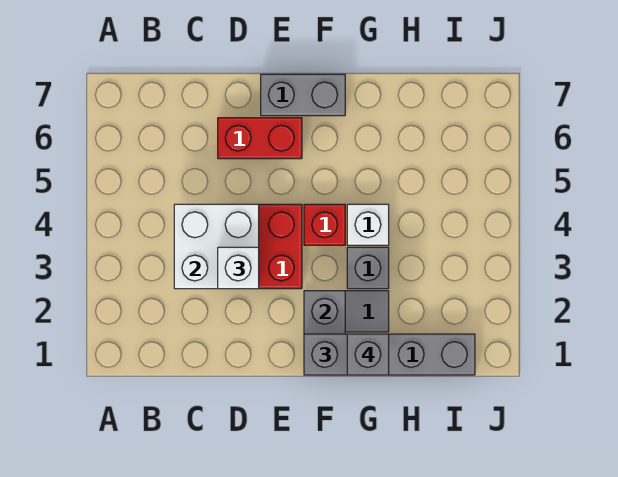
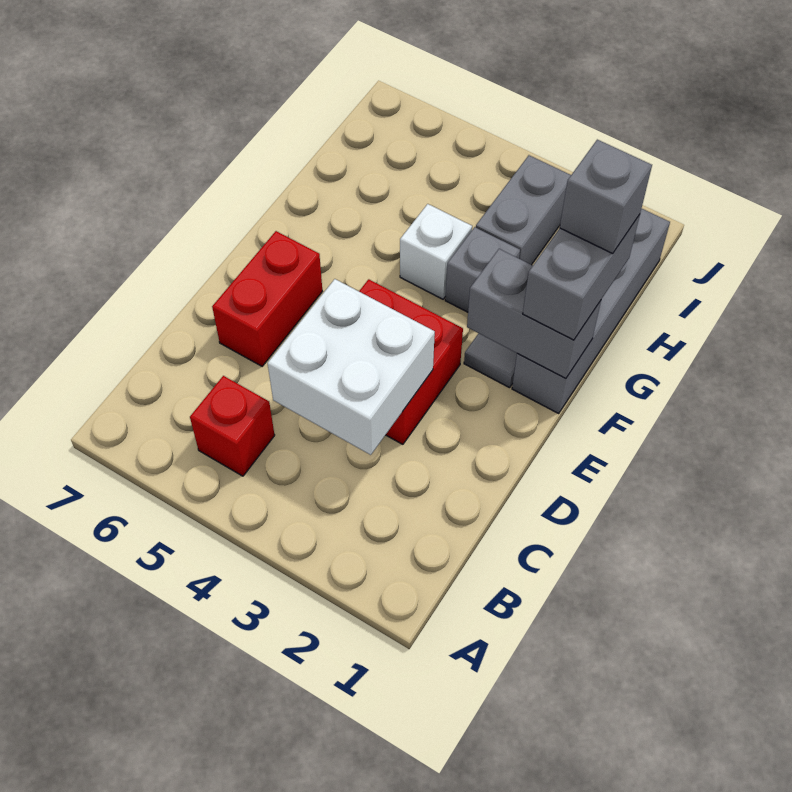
white brick D3 level 3 -> none
grey brick E7:F7 level 1 -> grey brick H3:I3 level 1
red brick F4 level 1 -> red brick B5 level 1

